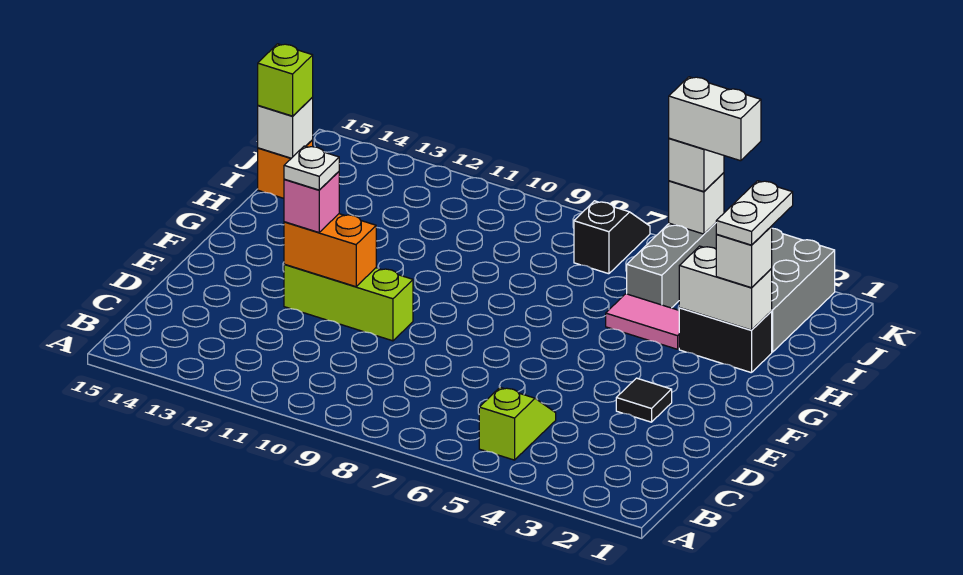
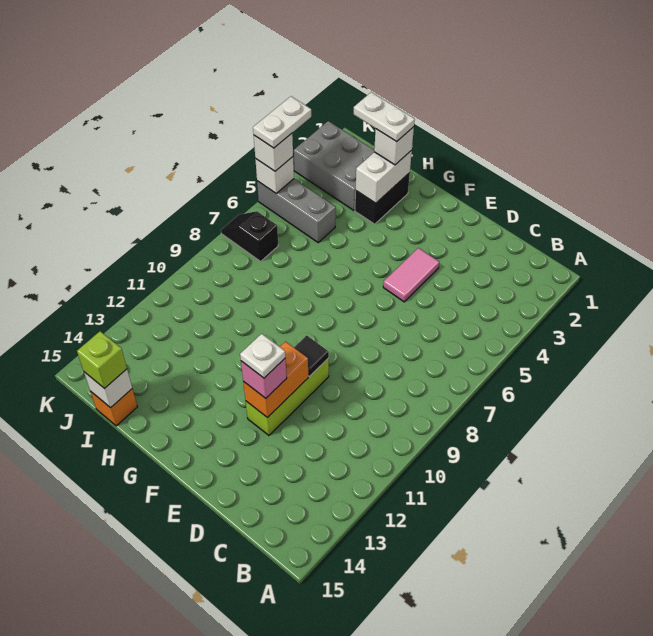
lime slope B5:C5 level 1 top B -> none
black tile E3 level 1 -> black tile E10 level 2
pink tile H4:H5 level 1 -> pink tile E4:E5 level 1
white brick K4:K5 level 4 -> white plate K4:K5 level 4

